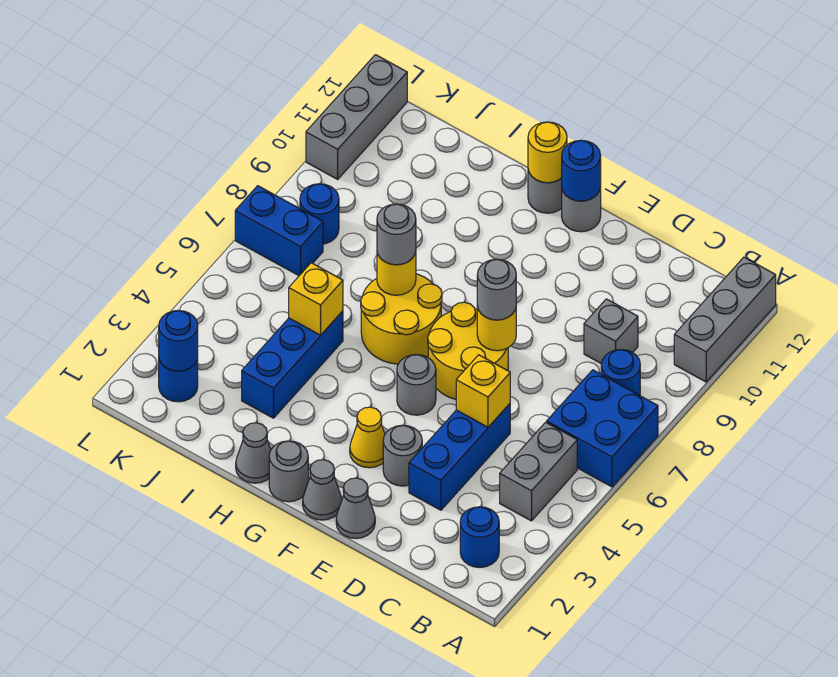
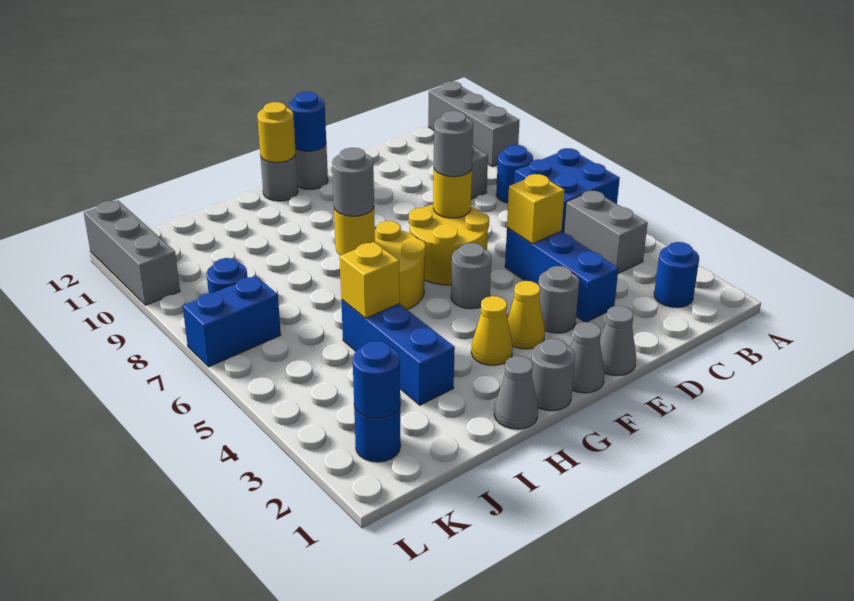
none -> yellow cone G3 level 1

